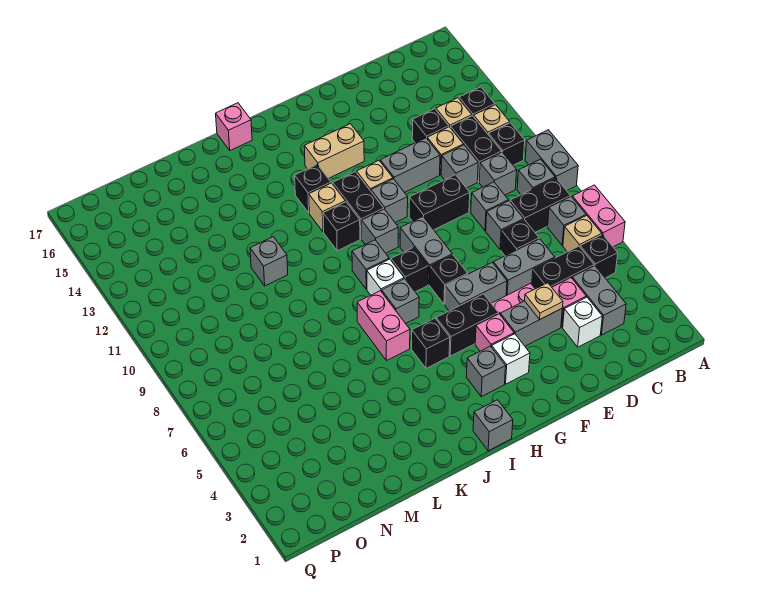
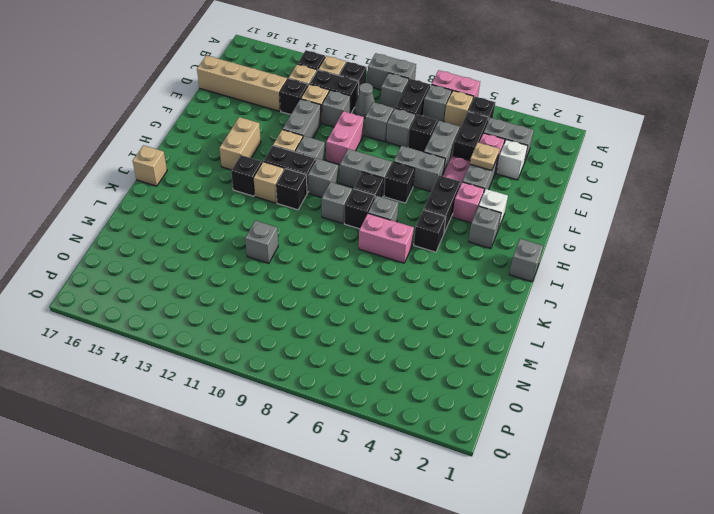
grey brick C10 level 1 -> grey cone C10 level 1
none -> tan brick D14:D17 level 1
black brick E10:F10 level 1 -> pink brick E10:F10 level 1
grey brick F6:G6 level 1 -> grey brick F6:F7 level 1
white brick I8 level 1 -> black brick I8 level 1
pink brick J17 level 1 -> tan brick J17 level 1

